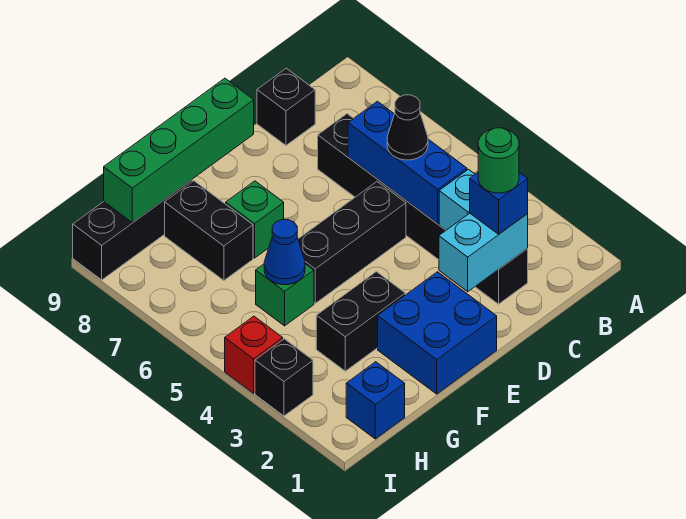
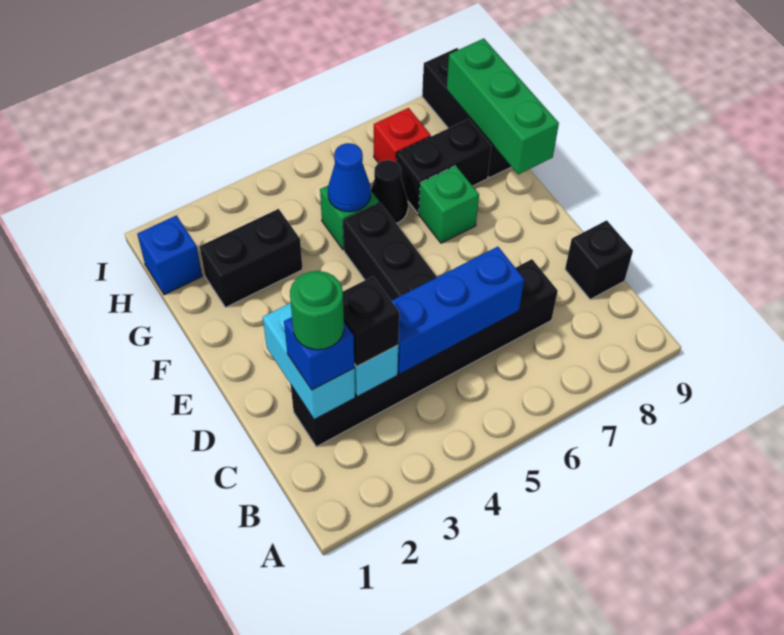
black cone C5 level 3 -> black cone G6 level 1
blue brick E1:F2 level 1 -> none
green brick E9:H9 level 2 -> green brick F9:H9 level 2
black brick F3:G3 level 1 -> black brick G2:G3 level 1
black brick I3 level 1 -> black brick C3 level 3
red brick I4 level 1 -> red brick H7 level 1

